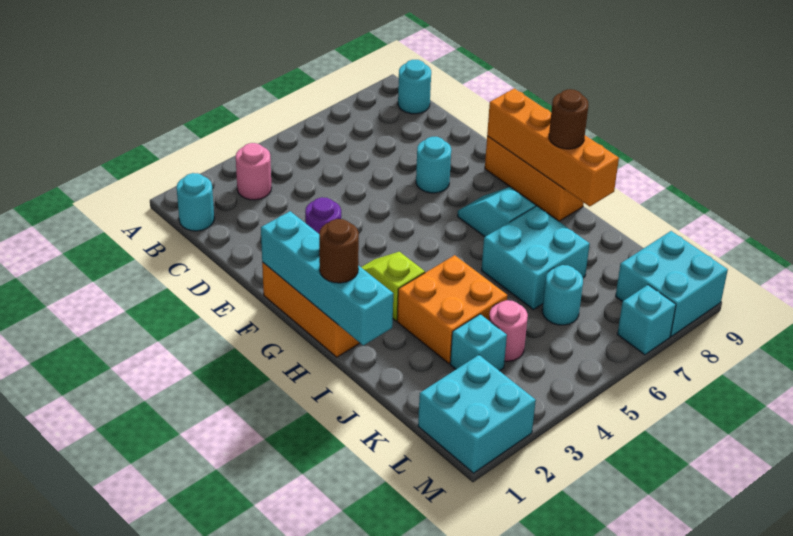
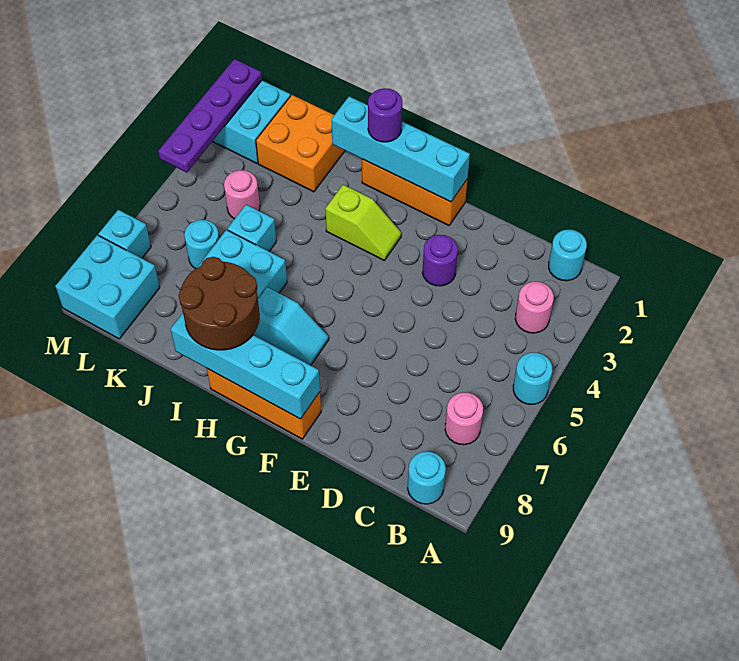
none -> pink round brick B7 level 1
cyan round brick E7 level 1 -> cyan round brick A5 level 1
orange brick F9:I9 level 2 -> cyan brick F9:I9 level 2
brown round brick H1 level 3 -> purple round brick H1 level 3
brown round brick H9 level 3 -> brown round brick H8:I9 level 3
orange brick I3:J4 level 1 -> orange brick J1:K2 level 1
cyan brick K3 level 1 -> cyan brick J5 level 1
none -> purple plate M1:M4 level 2

